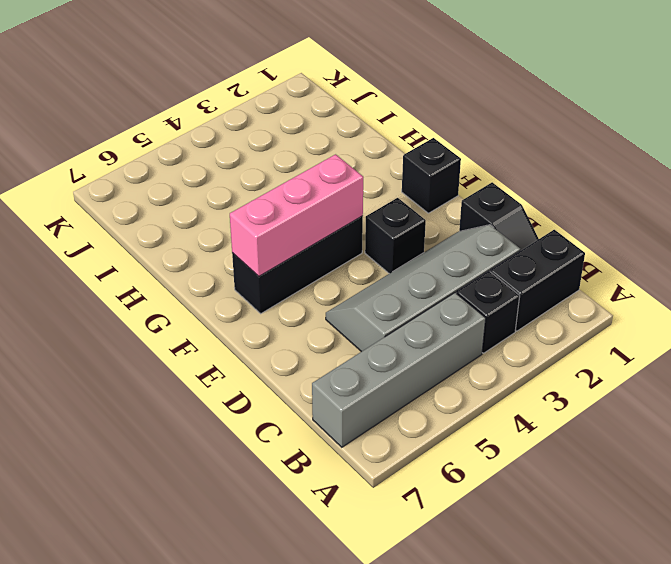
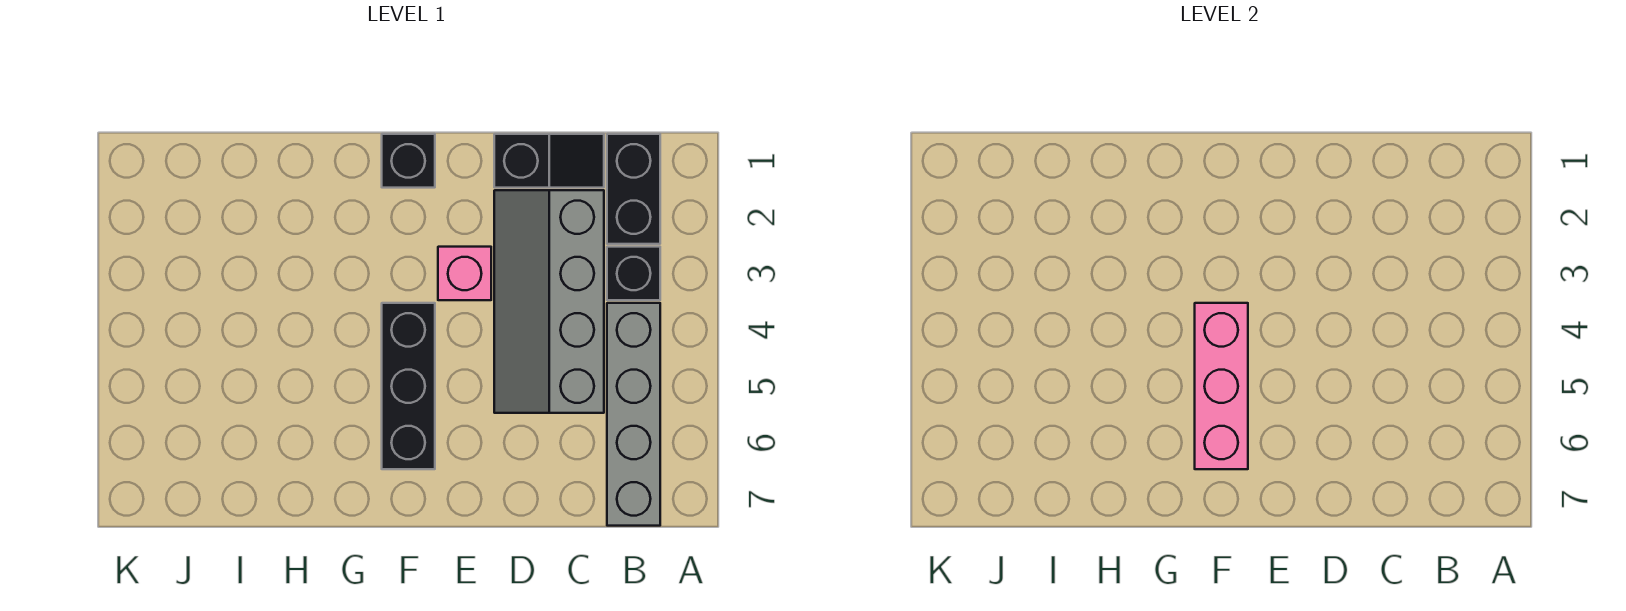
black brick E3 level 1 -> pink brick E3 level 1

